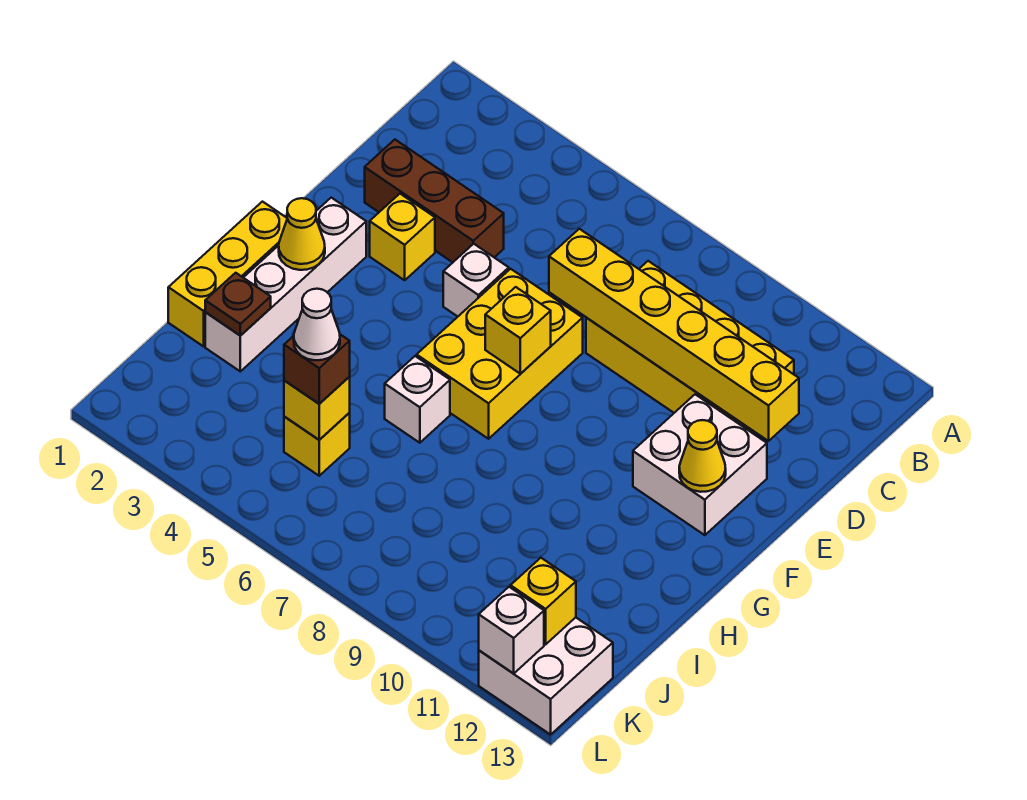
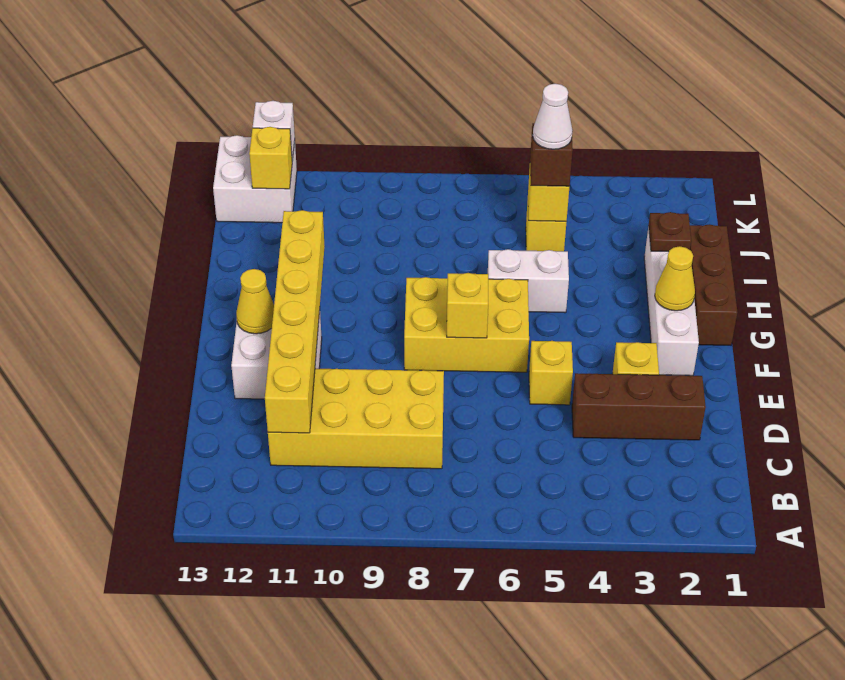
yellow brick D7:D12 level 2 -> yellow brick C11:H11 level 2
white brick E5 level 1 -> yellow brick E5 level 1
yellow brick E6:G7 level 1 -> yellow brick F6:G8 level 1
yellow brick G1:I1 level 1 -> brown brick G1:I1 level 1
white brick H6 level 1 -> white brick H5:H6 level 1

